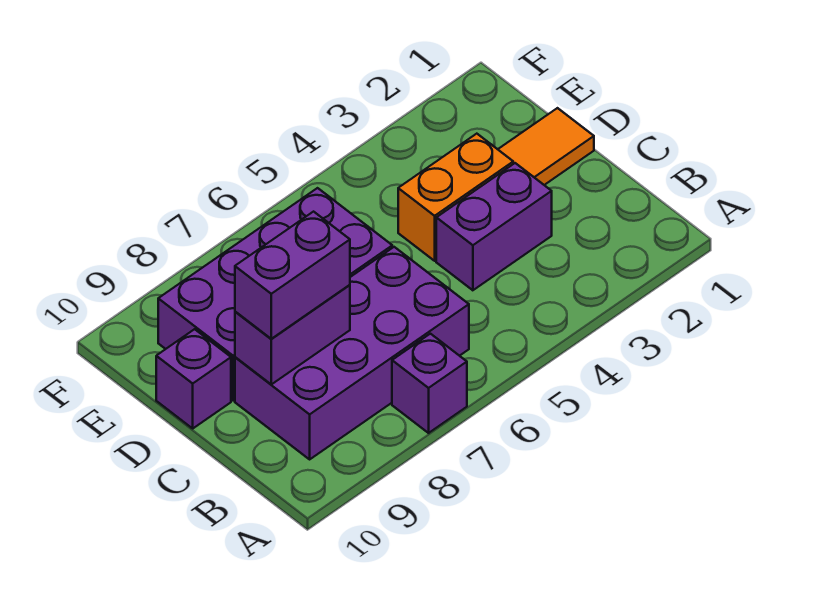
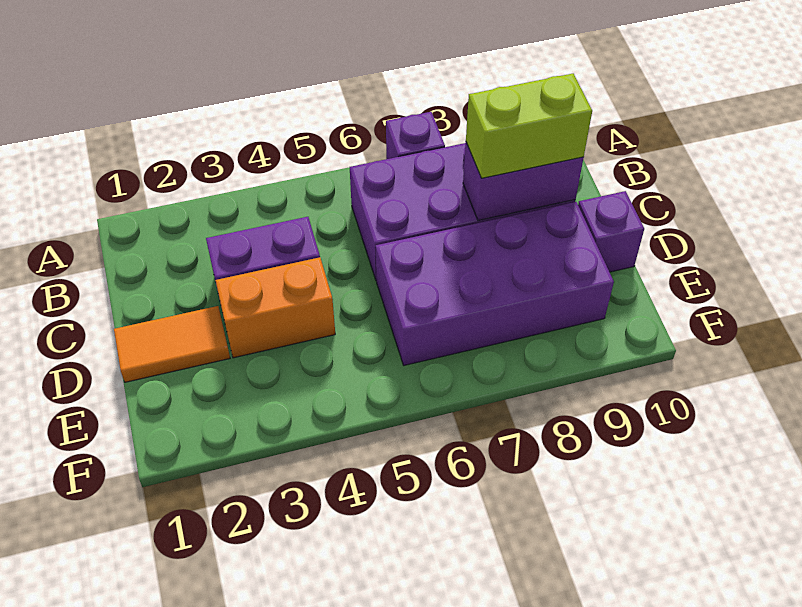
purple brick C8:C9 level 3 -> lime brick C8:C9 level 3

